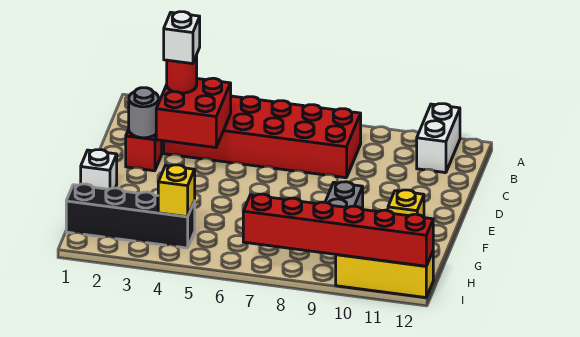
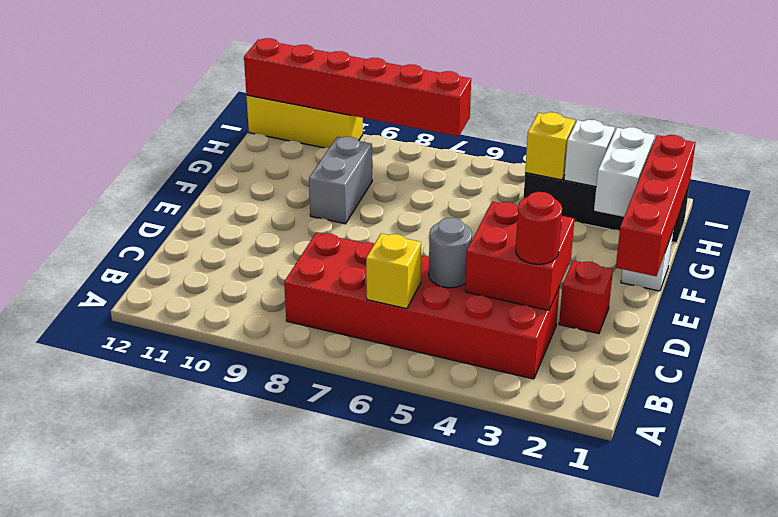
white brick A11:B11 level 1 -> white brick G2:H2 level 2
white brick C3 level 4 -> white brick H3 level 2
grey round brick D2 level 2 -> grey round brick C5 level 2
none -> red brick E1:H1 level 2
yellow brick F11 level 1 -> yellow brick B6 level 2

